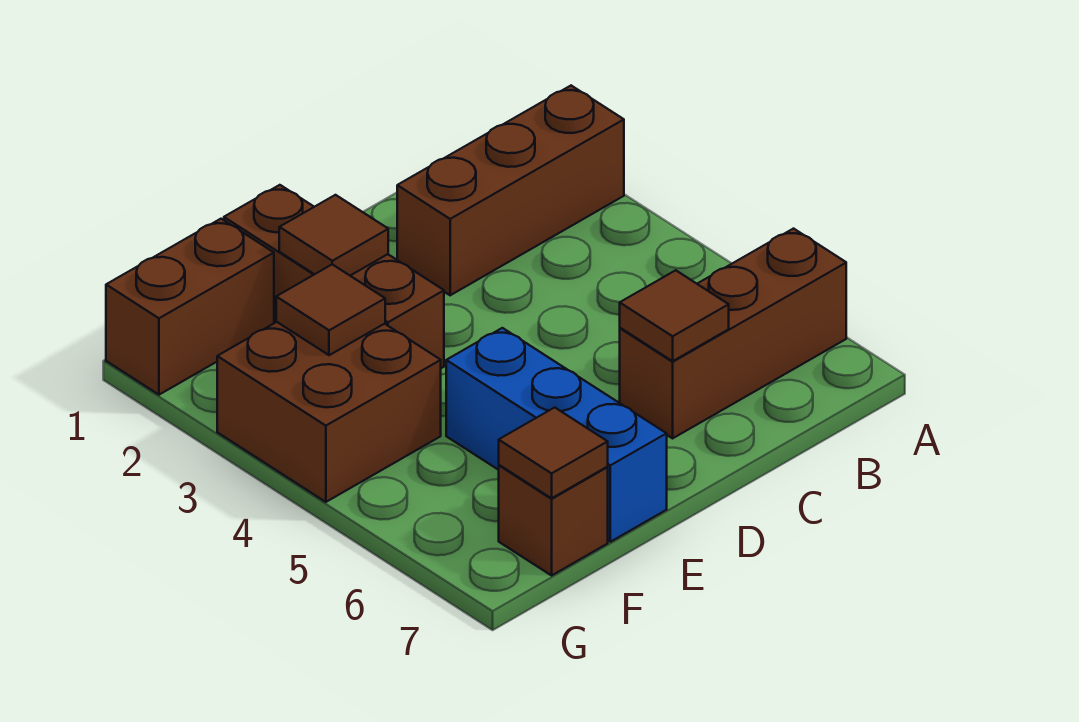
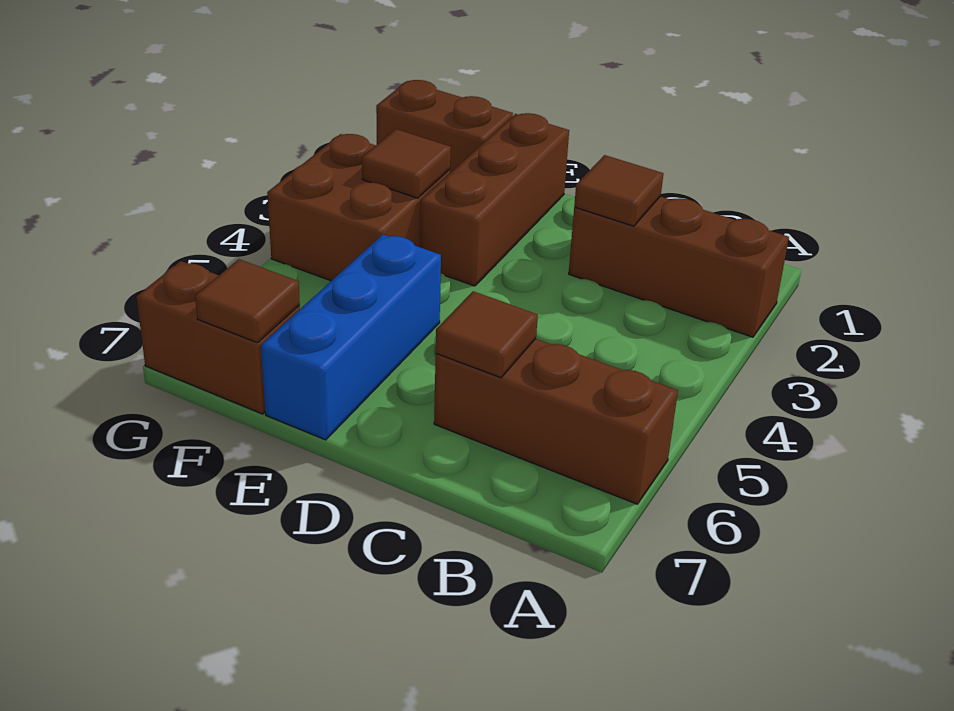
brown tile E2 level 2 -> brown tile C2 level 2
brown brick F7 level 1 -> brown brick F7:G7 level 1

